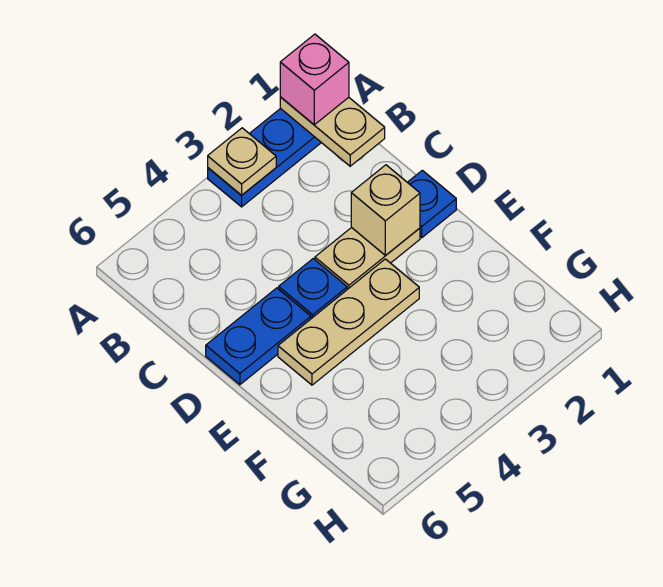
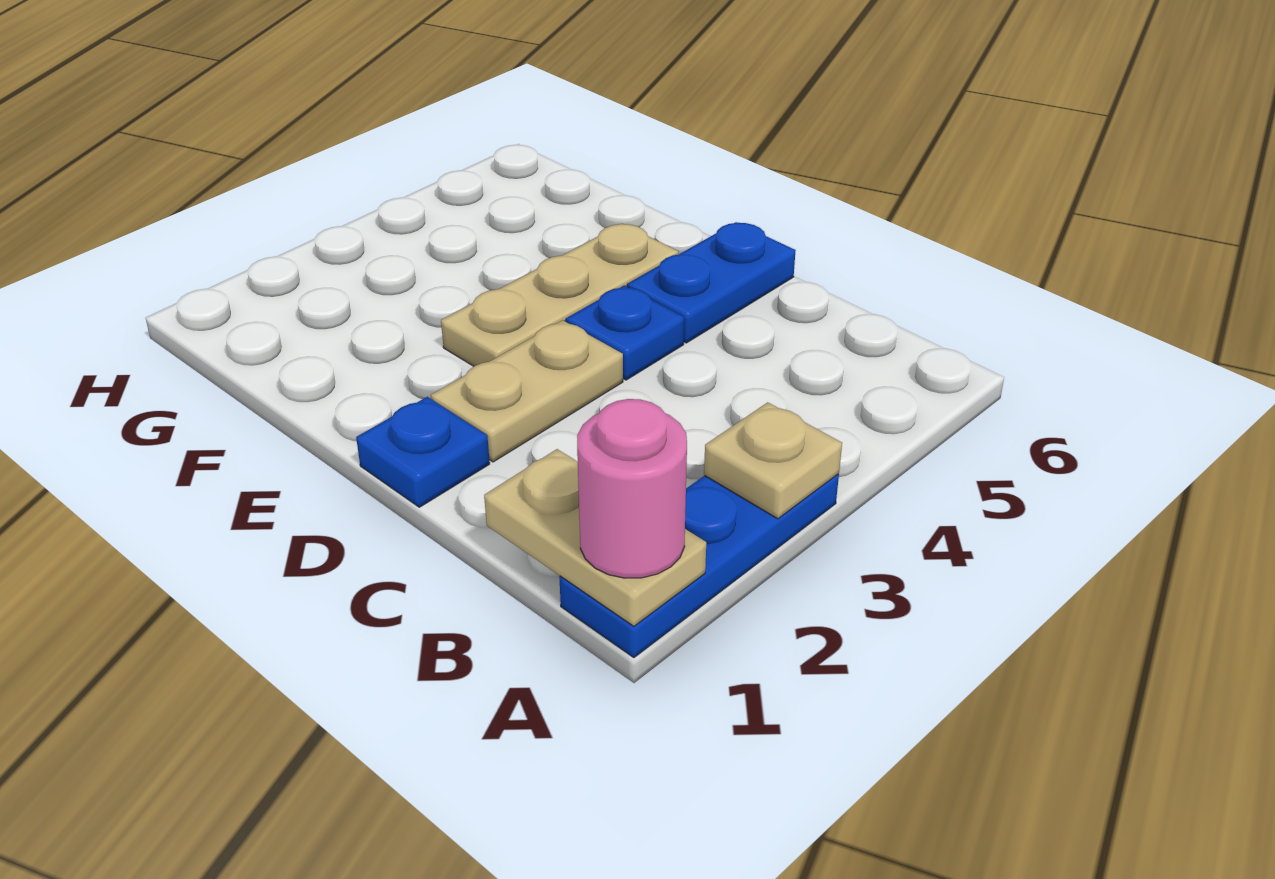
pink brick A1 level 3 -> pink round brick A1 level 3
tan brick D2 level 2 -> none

